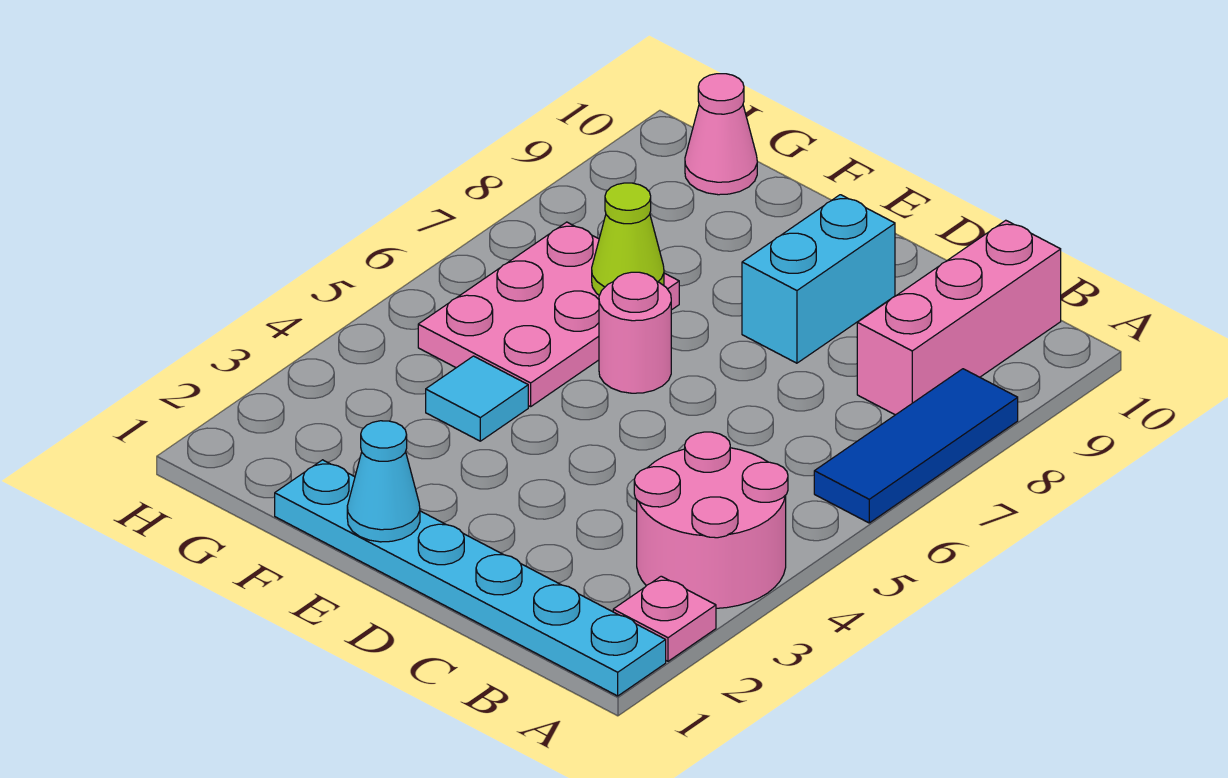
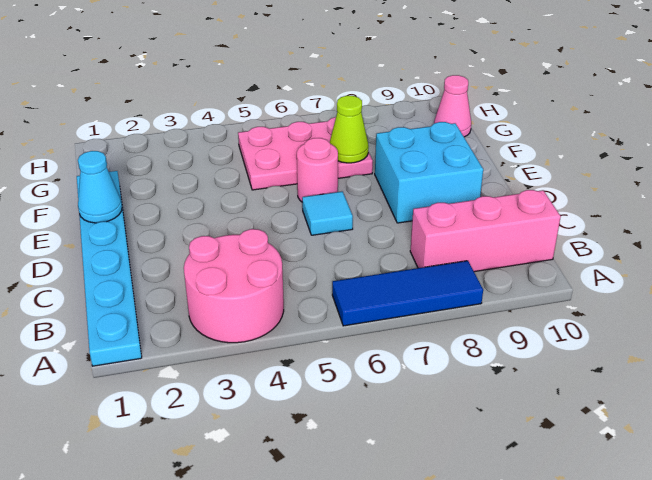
pink plate A2 level 1 -> none
cyan brick D8:D9 level 1 -> cyan brick D8:E9 level 1
cyan tile F4 level 1 -> cyan tile D6 level 1

